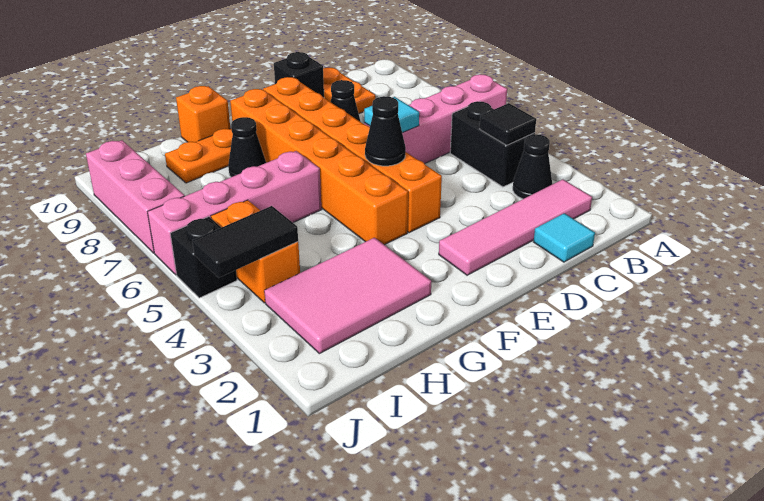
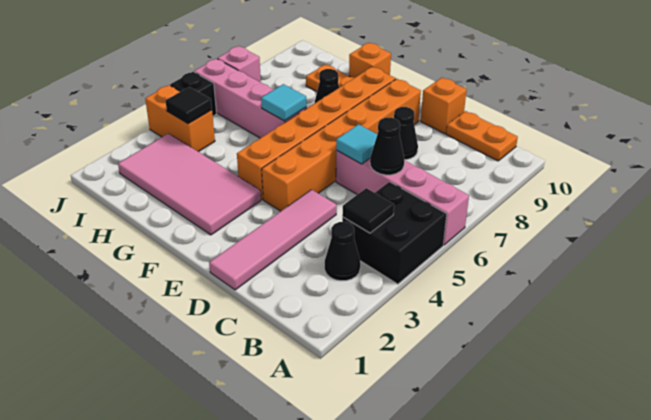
pink tile B2:E2 level 1 -> pink tile D1:D4 level 1
black brick B4:B5 level 1 -> black brick A4:B5 level 1
cyan tile C1 level 1 -> cyan tile G6 level 2
orange plate C9:C10 level 1 -> orange plate B10:C10 level 1
black brick D10 level 1 -> orange brick D10 level 1
black cone E5 level 2 -> black cone C6 level 2
pink tile G2:I3 level 1 -> pink tile F2:I3 level 1
orange brick I4:I5 level 1 -> orange brick I4:J4 level 1
black tile I4:J4 level 2 -> black tile I4 level 2
pink brick J7:J9 level 1 -> pink brick J7 level 1

